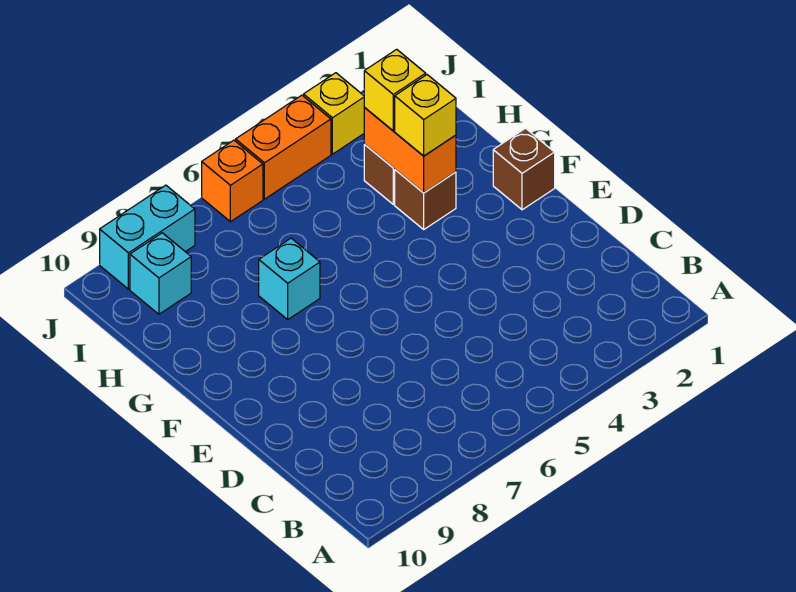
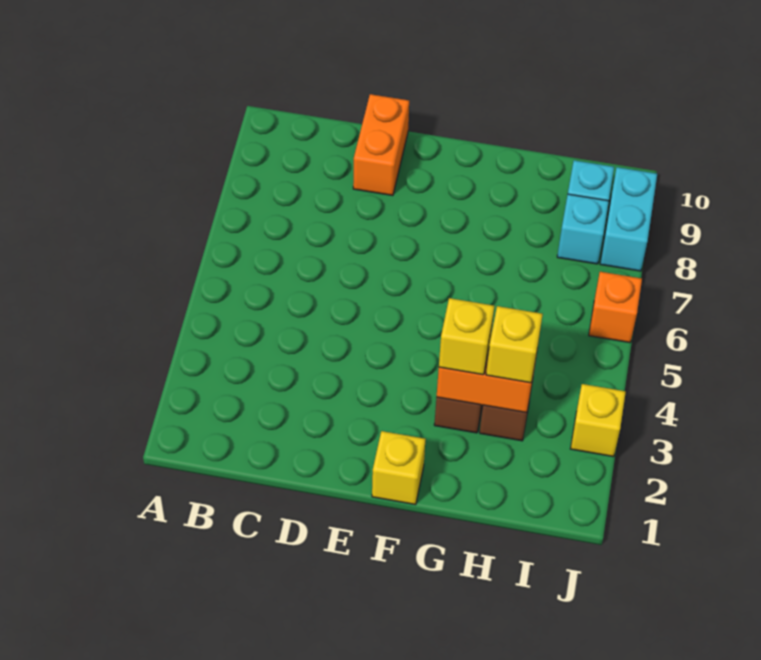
brown brick F1 level 1 -> yellow brick F1 level 1
cyan brick G7 level 1 -> cyan brick I8 level 1
orange brick J4:J5 level 1 -> orange brick D9:D10 level 1

